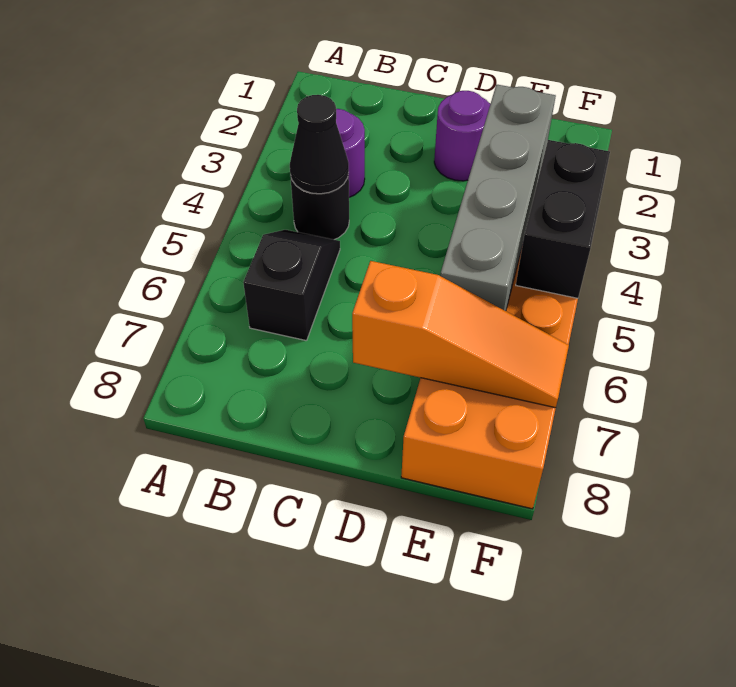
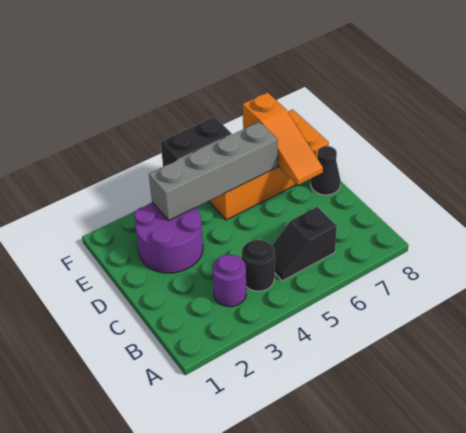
black cone B4 level 2 -> black cone D8 level 1
purple round brick D2 level 1 -> purple round brick D2:E3 level 1
orange slope D7:F7 level 2 top D -> orange slope D7:F7 level 2 top F

